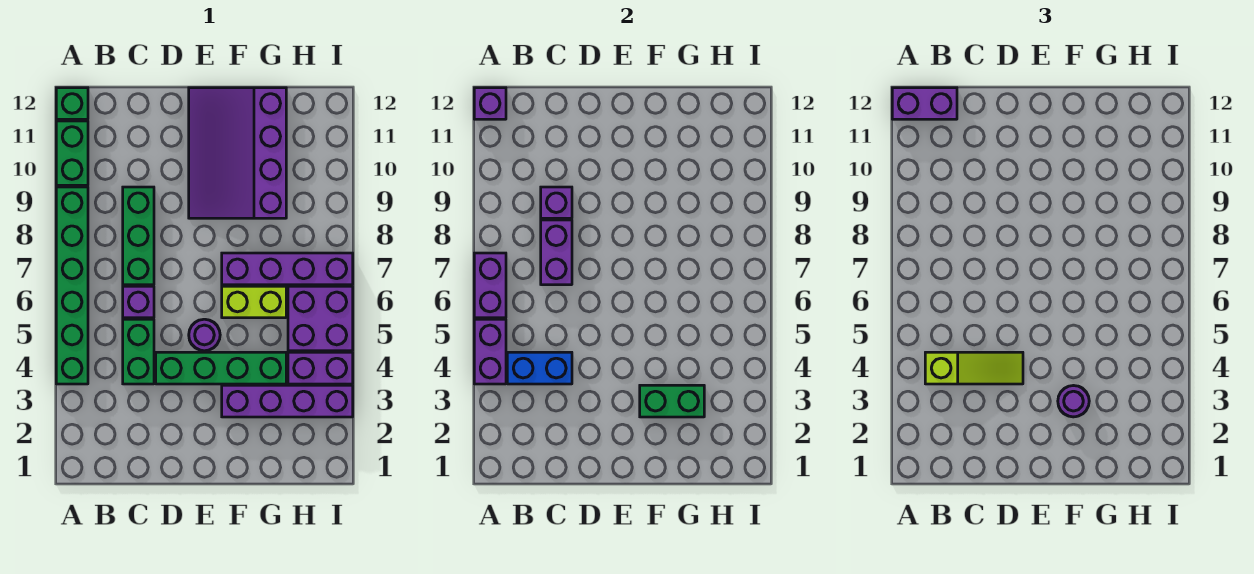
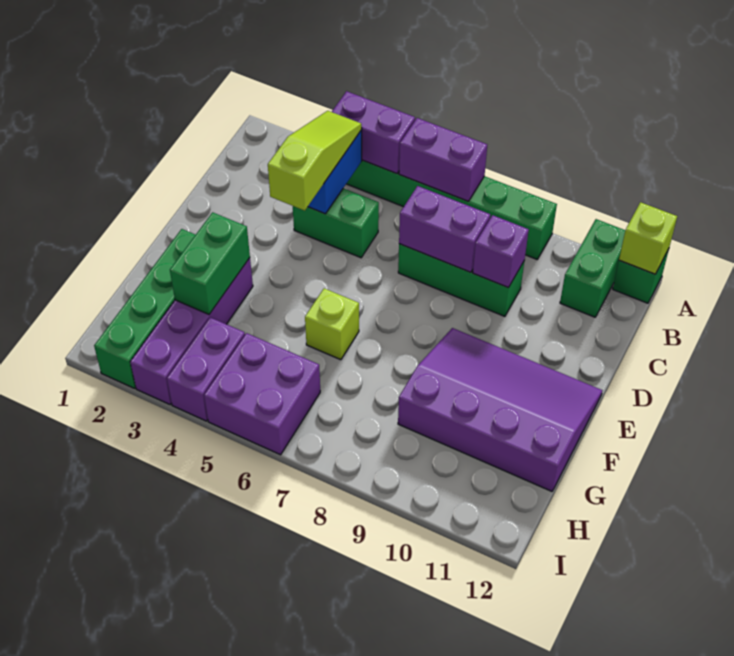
green brick A10:A11 level 1 -> green brick A11:B11 level 1
purple brick A12 level 2 -> lime brick A12 level 2
purple brick A12:B12 level 3 -> none
lime slope B4:D4 level 3 top B -> lime slope B4:D4 level 3 top D
purple brick C6 level 1 -> none
green brick D4:G4 level 1 -> green brick F2:I2 level 1
purple round brick E5 level 1 -> none
purple round brick F3 level 3 -> none
lime brick F6:G6 level 1 -> lime brick F6 level 1
purple brick F7:I7 level 1 -> none

